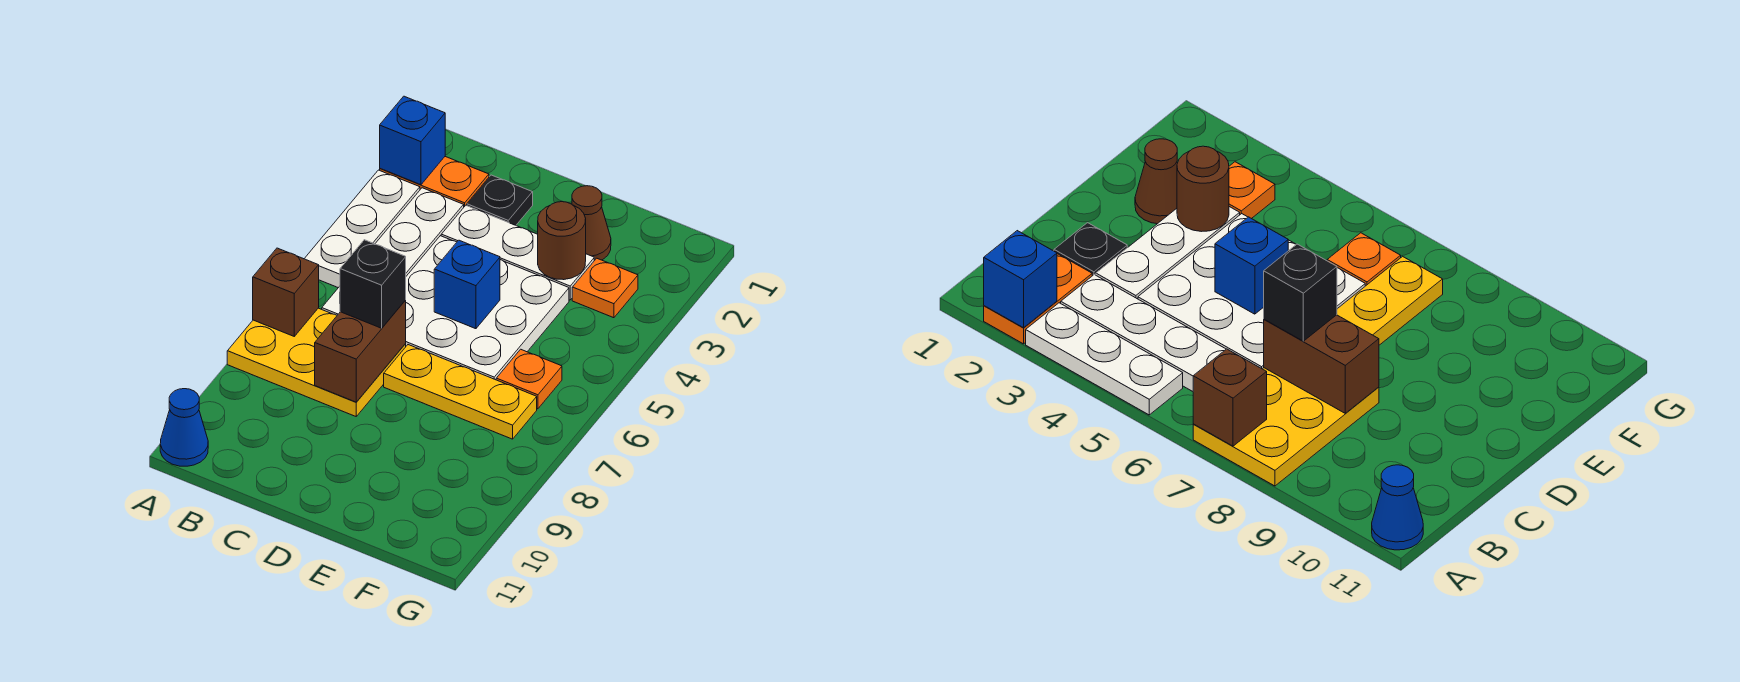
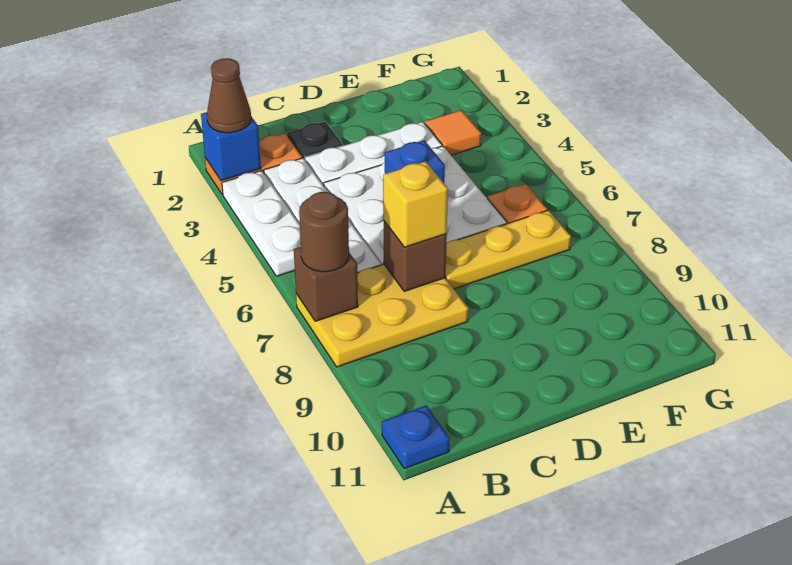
blue cone A11 level 1 -> blue plate A11 level 1
brown brick C7:C8 level 2 -> brown brick C7 level 2
black brick C7 level 3 -> yellow brick C7 level 3
brown cone E2 level 1 -> brown cone A2 level 3
brown round brick E3 level 2 -> brown round brick A7 level 3
orange plate F3 level 1 -> orange tile F3 level 1

